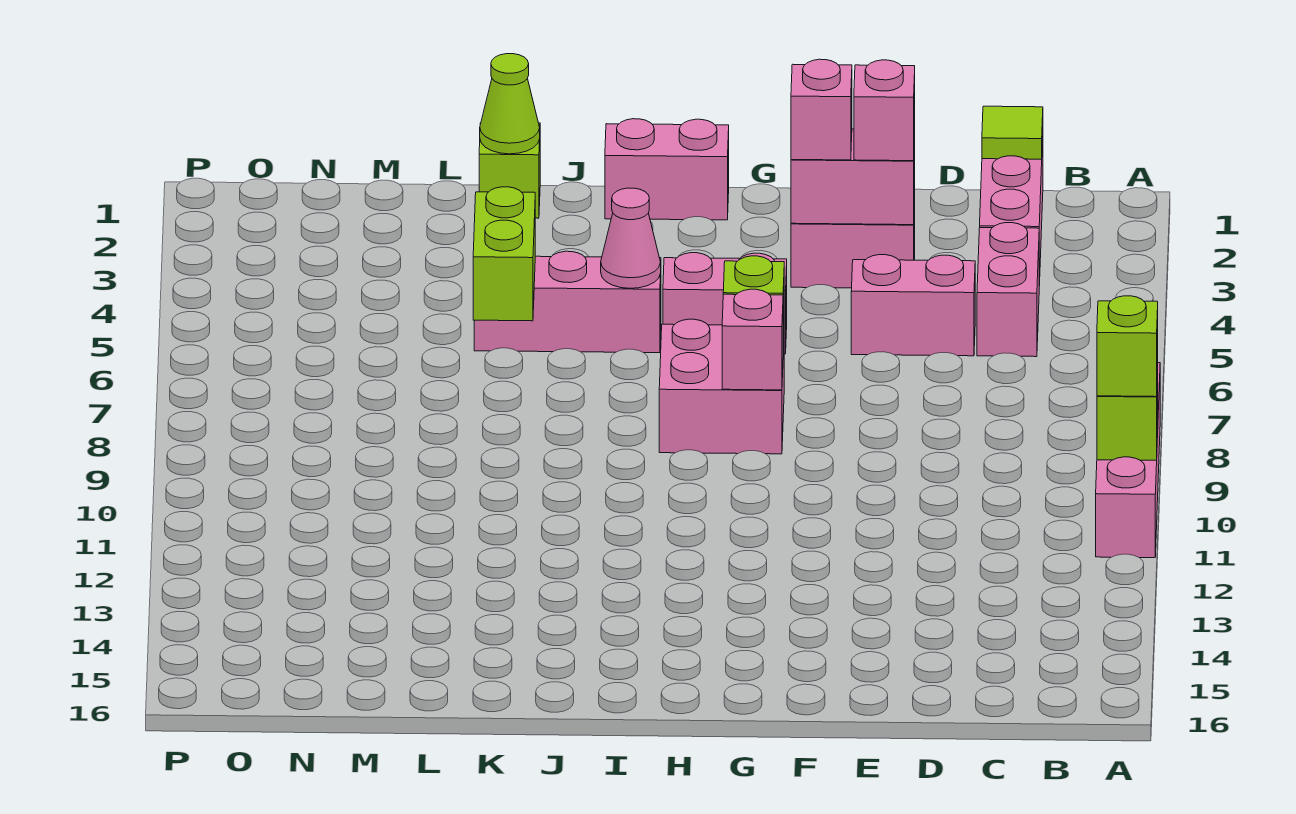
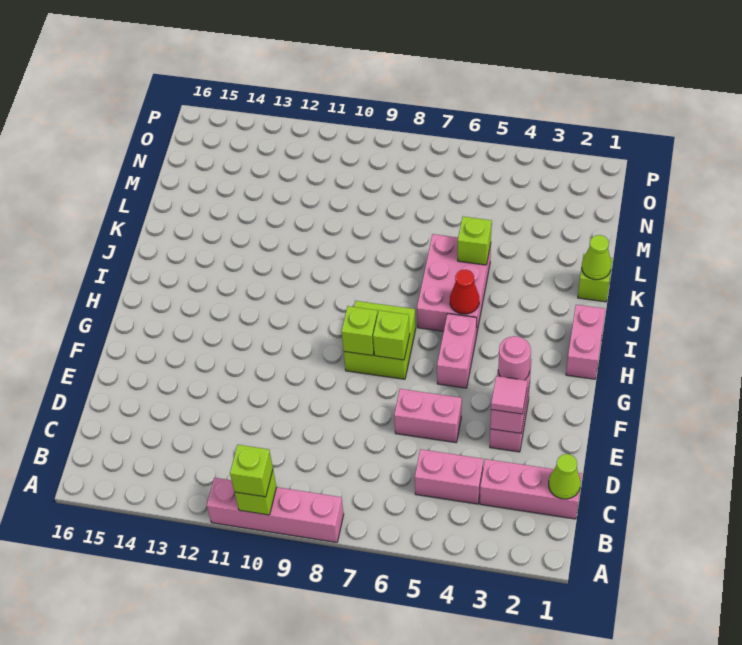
lime tile C1 level 2 -> lime cone C1 level 2
pink brick D5:E5 level 1 -> pink brick E5:E6 level 1
pink brick E3 level 3 -> pink tile E3 level 3
pink brick F3 level 3 -> pink round brick F3 level 3
pink brick G7:H8 level 1 -> lime brick G7:H8 level 1
pink brick G8 level 2 -> lime brick G8 level 2
pink brick I5:K5 level 1 -> pink brick I5:K6 level 1
pink cone I5 level 2 -> red cone I5 level 2
lime brick K5:K6 level 2 -> lime brick K5 level 2

